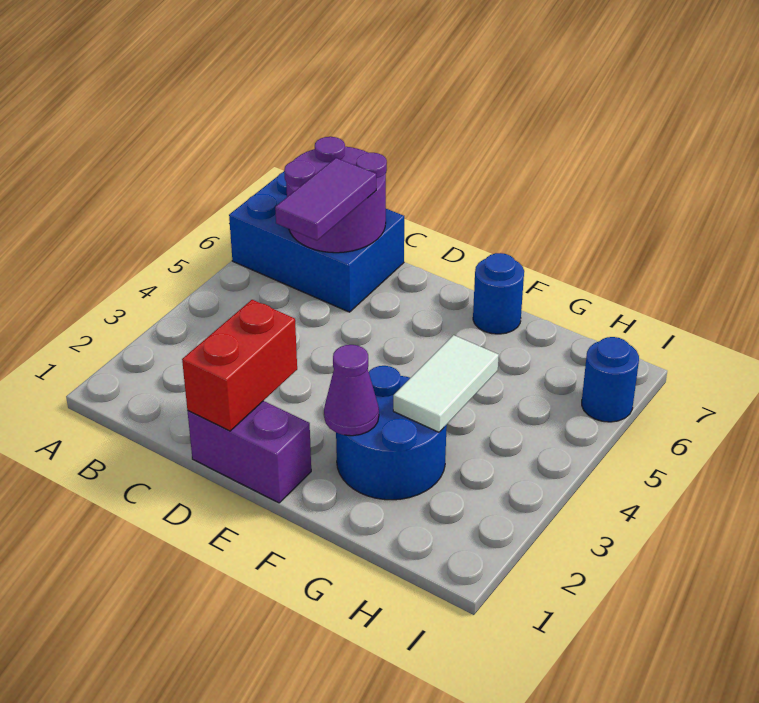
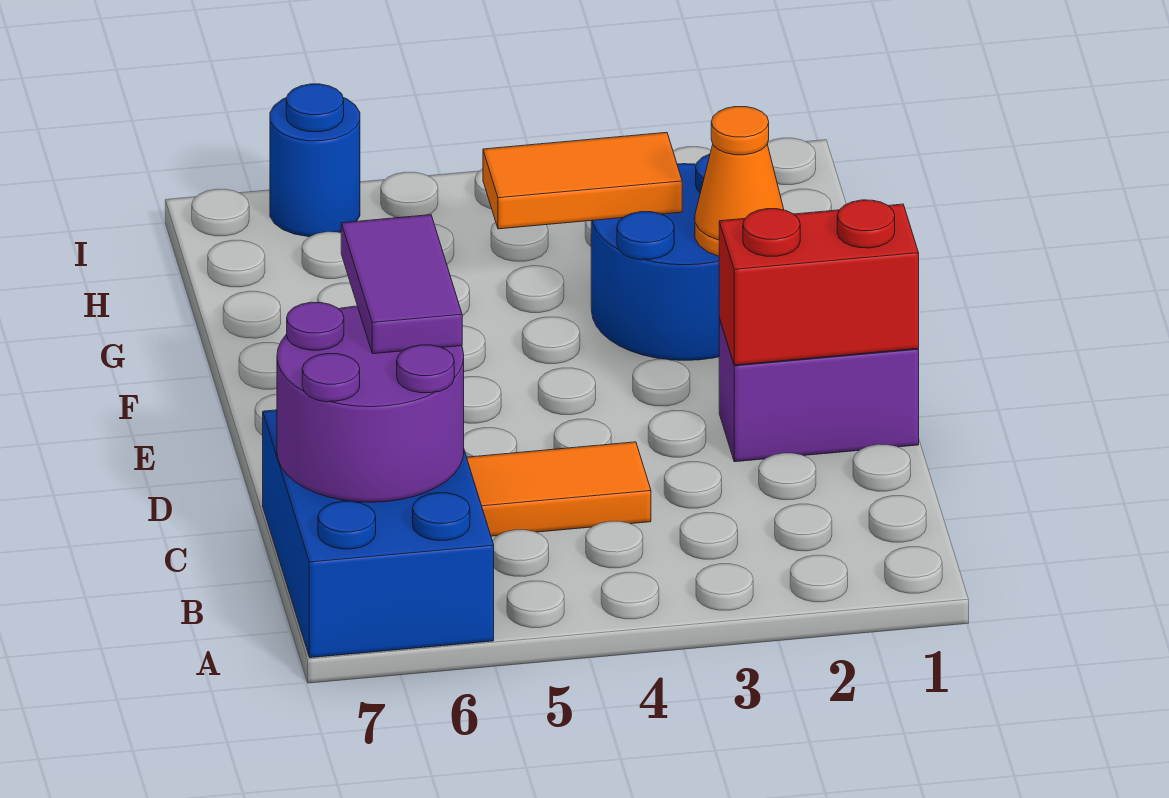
none -> orange tile C4:C5 level 1
purple tile C5:C6 level 3 -> purple tile C6:D6 level 3
purple brick D1:E1 level 1 -> purple brick D1:D2 level 1
purple cone F2 level 2 -> orange cone F2 level 2
blue round brick F7 level 1 -> none
white tile G3:G4 level 2 -> orange tile G3:G4 level 2

